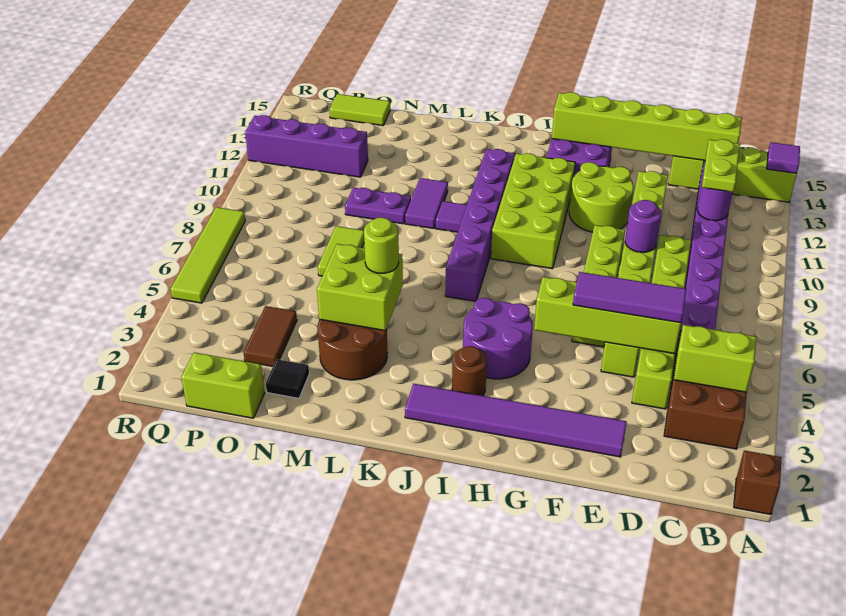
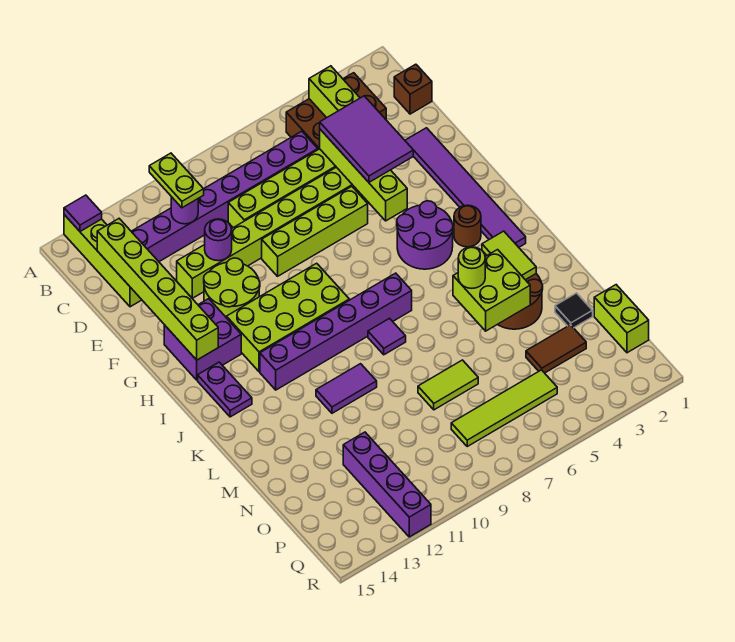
brown brick A1 level 1 -> brown brick C1 level 1
lime plate C11:C12 level 3 -> lime plate B11:C11 level 3
purple tile D5:F5 level 3 -> purple tile D4:F5 level 3
purple round brick E9 level 2 -> purple round brick E11 level 2
purple tile K10 level 1 -> purple tile K8 level 1
purple plate M10:N10 level 1 -> purple plate I14:J14 level 1
lime tile O15:P15 level 1 -> lime tile K3:L3 level 2
lime tile R5:R8 level 1 -> lime tile P5:P8 level 1

